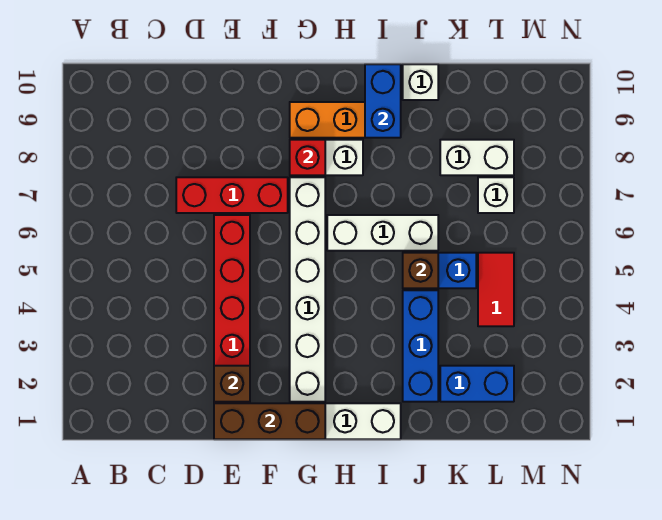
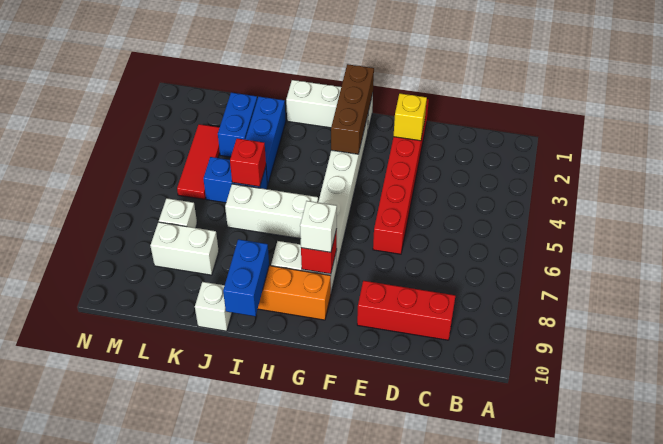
red brick D7:F7 level 1 -> red brick C9:E9 level 1
brown brick E1:G1 level 2 -> brown brick G1:G3 level 2
brown brick E2 level 2 -> yellow brick E2 level 2
none -> white brick G8 level 3
brown brick J5 level 2 -> red brick J5 level 2
blue brick K2:L2 level 1 -> blue brick K2:K3 level 1
red tile L4:L5 level 1 -> red tile L3:L5 level 1

